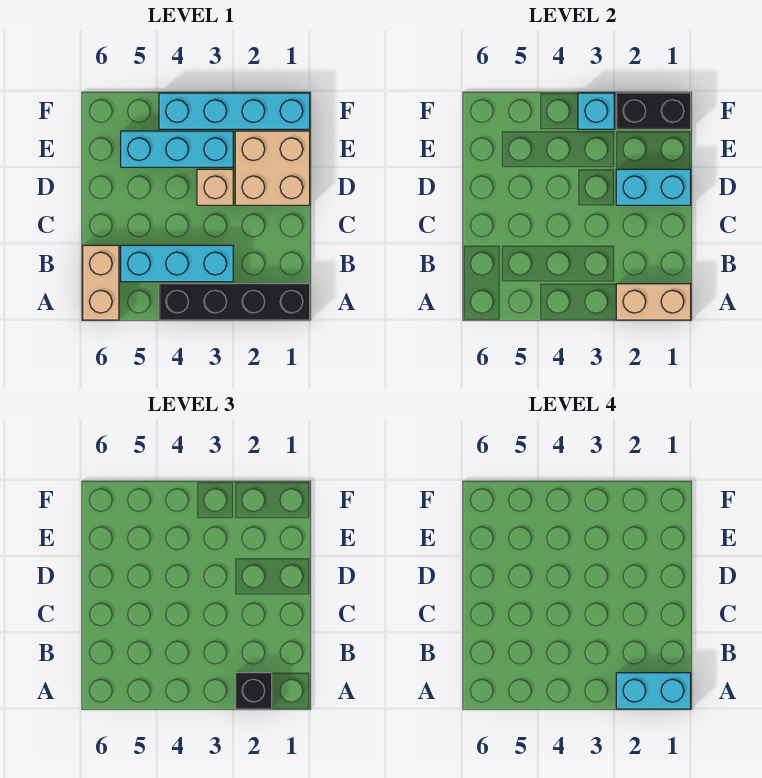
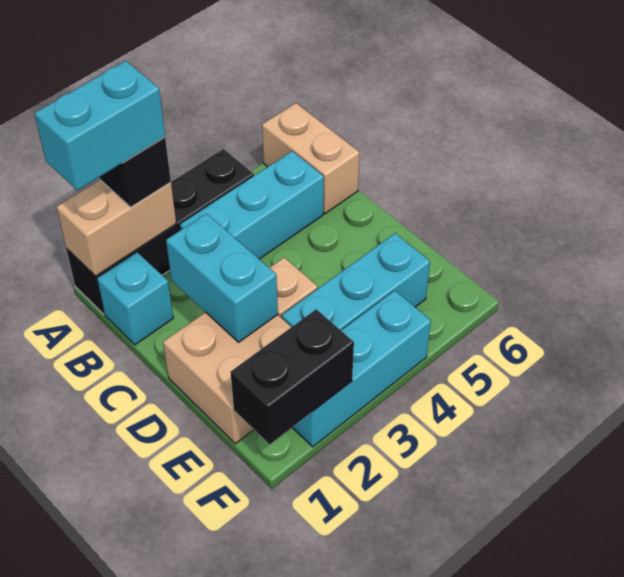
cyan brick D1:D2 level 2 -> cyan brick C2:D2 level 2
cyan brick F1:F4 level 1 -> cyan brick F2:F4 level 1
cyan brick F3 level 2 -> cyan brick B1 level 1

